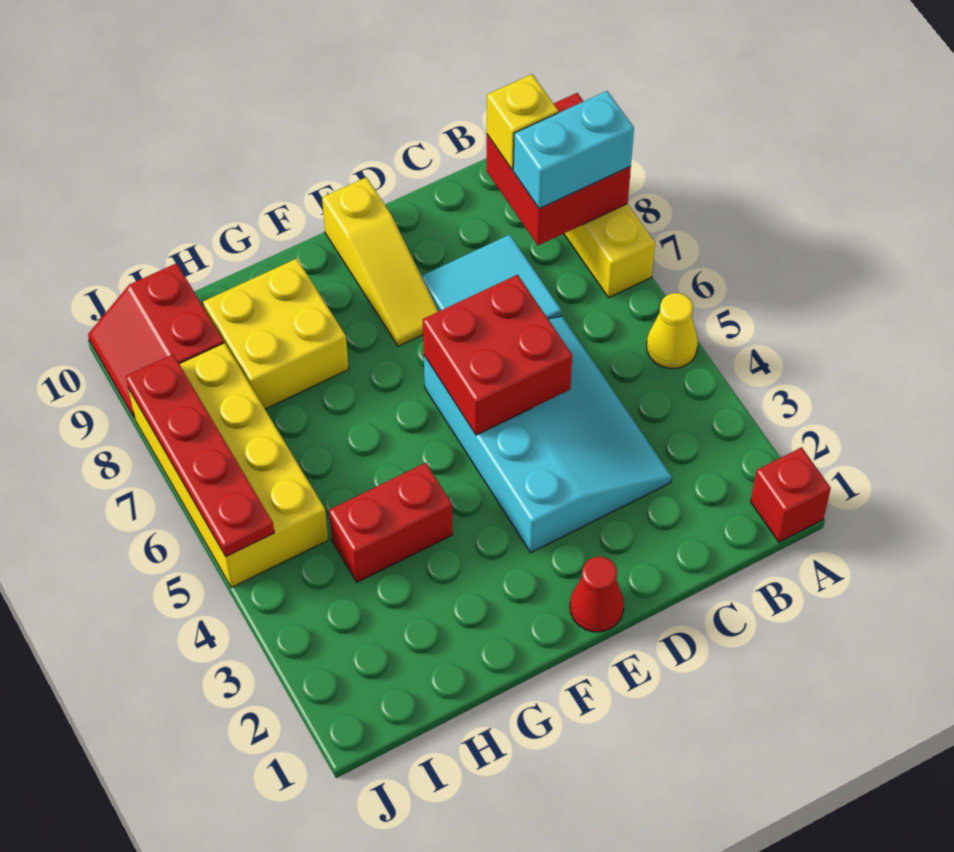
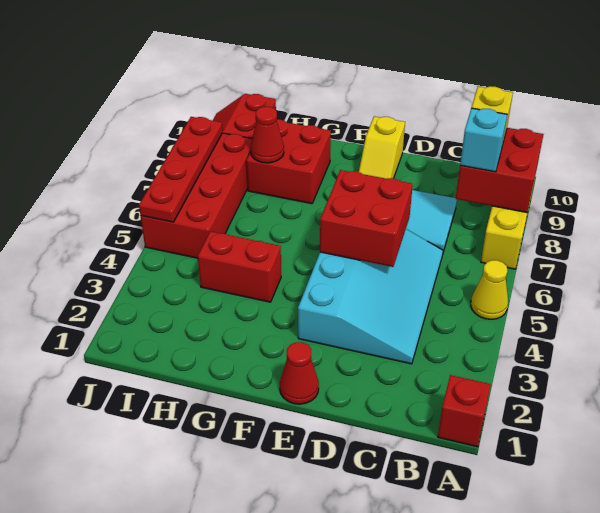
cyan brick A8:B8 level 3 -> cyan brick B8 level 3
yellow slope E8:E10 level 1 top 10 -> yellow slope E9:E10 level 1 top 10
yellow brick G8:H9 level 1 -> red brick G8:H9 level 1
none -> red cone H8 level 2
yellow brick I5:J8 level 1 -> red brick I5:J8 level 1

